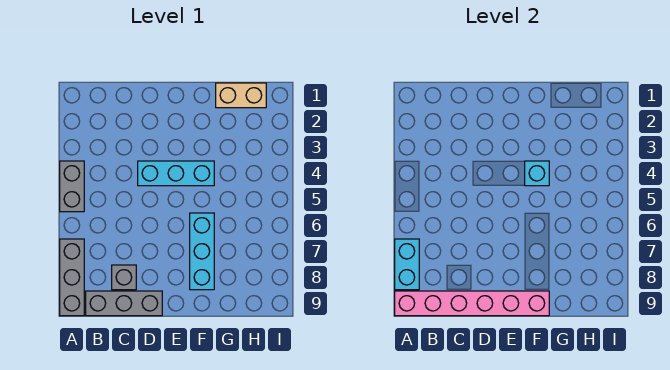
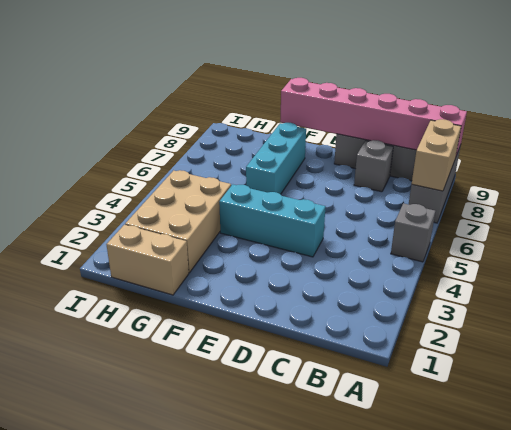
grey brick A4:A5 level 1 -> grey brick A5 level 1
cyan brick A7:A8 level 2 -> tan brick A7:A8 level 2
cyan brick F4 level 2 -> none
none -> tan brick G2:H4 level 1

